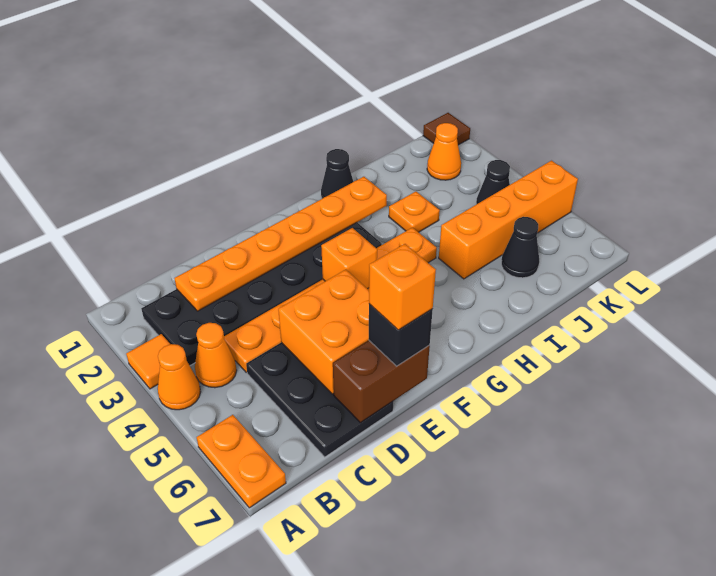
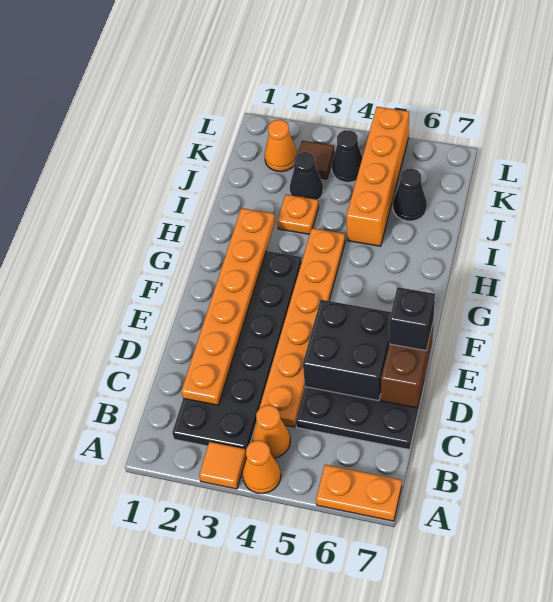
orange brick D5:E6 level 2 -> black brick D5:E6 level 2
orange brick E7 level 4 -> none
orange brick F4 level 2 -> none
black cone H1 level 1 -> black cone J3 level 1
brown tile L1 level 1 -> brown tile K3 level 1

